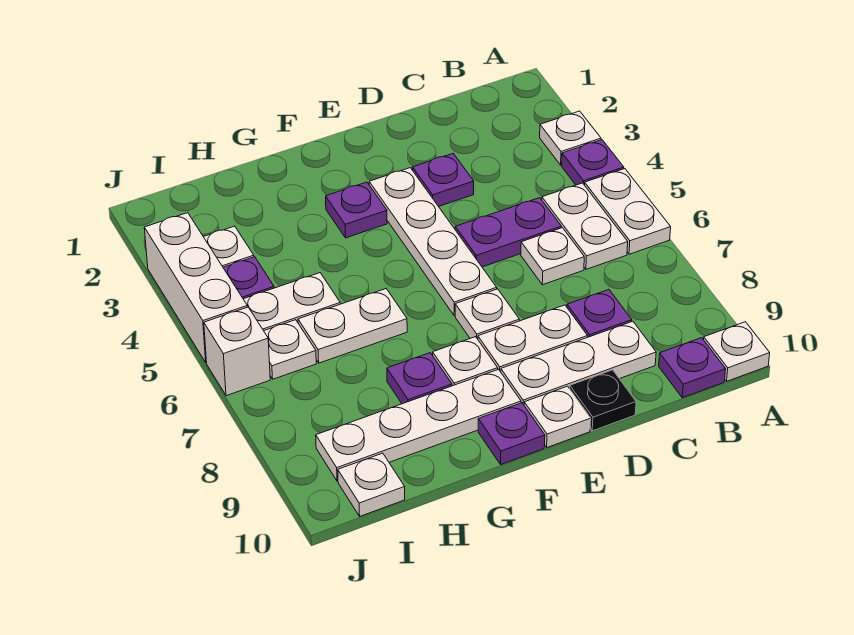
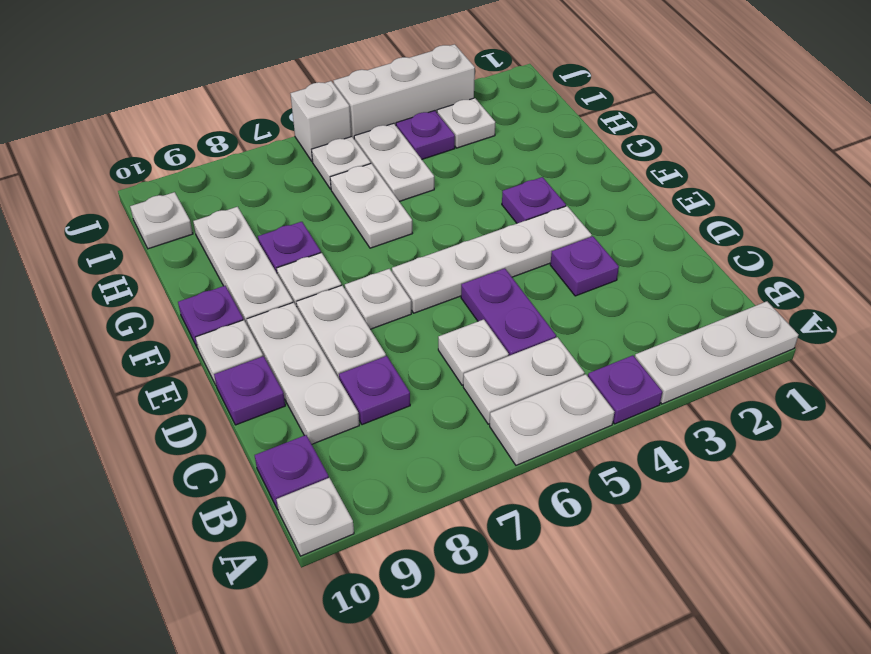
white plate A3 level 1 -> white plate A1:A3 level 1
black plate D10 level 1 -> purple plate D10 level 1
white plate F9:I9 level 1 -> white plate F9:H9 level 1

